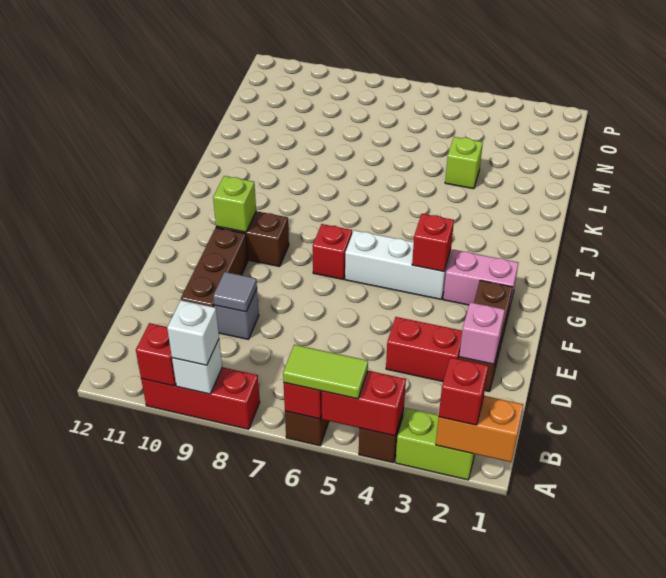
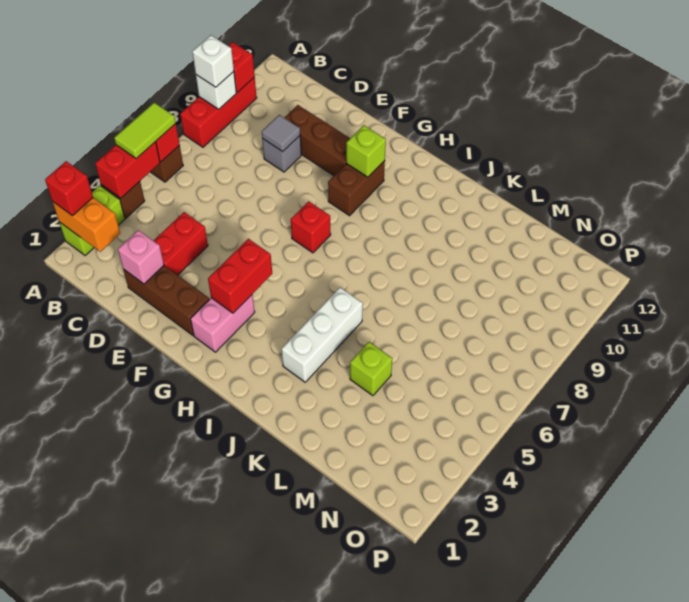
orange brick A1:A2 level 2 -> orange brick A2:B2 level 2
white brick G4:G6 level 1 -> white brick J3:J5 level 1
red brick G4 level 2 -> red brick G3:G4 level 2

